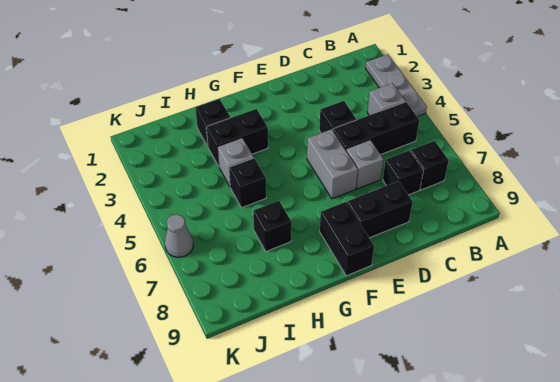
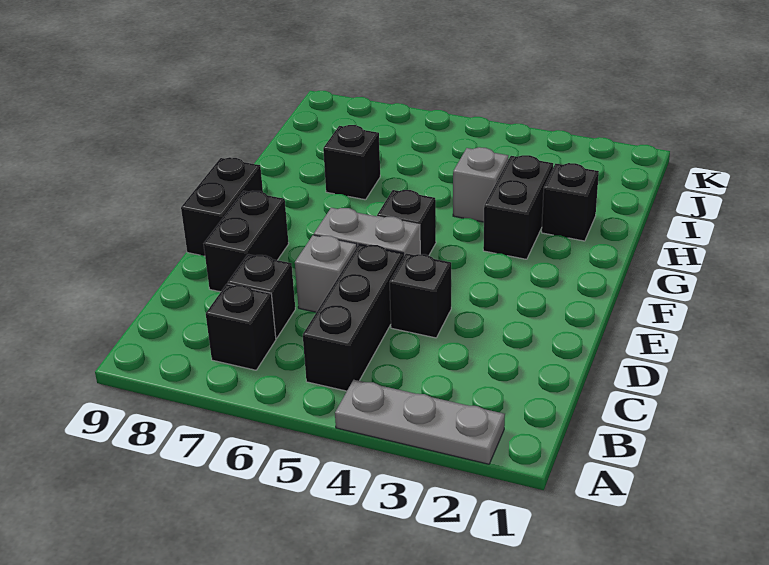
grey brick B4 level 1 -> none
black brick F8:F9 level 1 -> black brick E9:F9 level 1
black brick H5 level 1 -> black brick F5 level 1
grey cone K6 level 1 -> none

